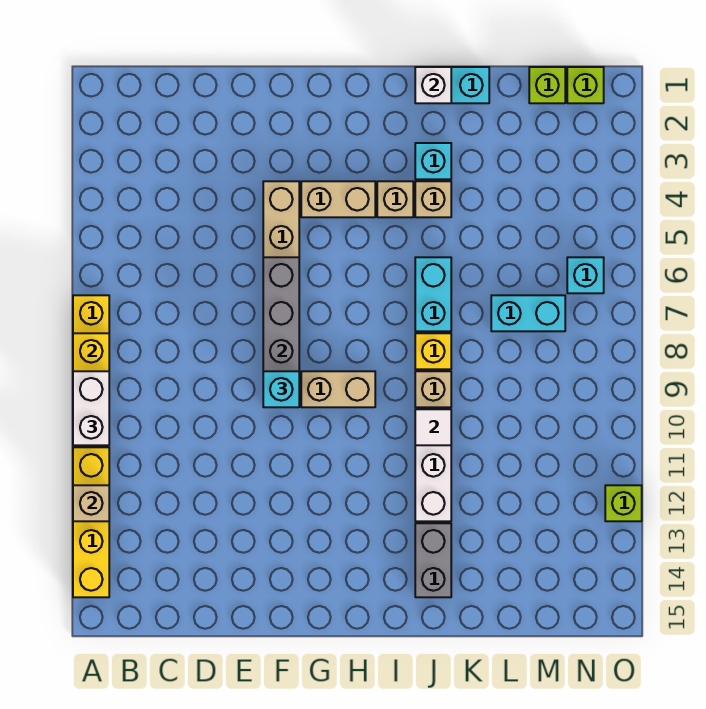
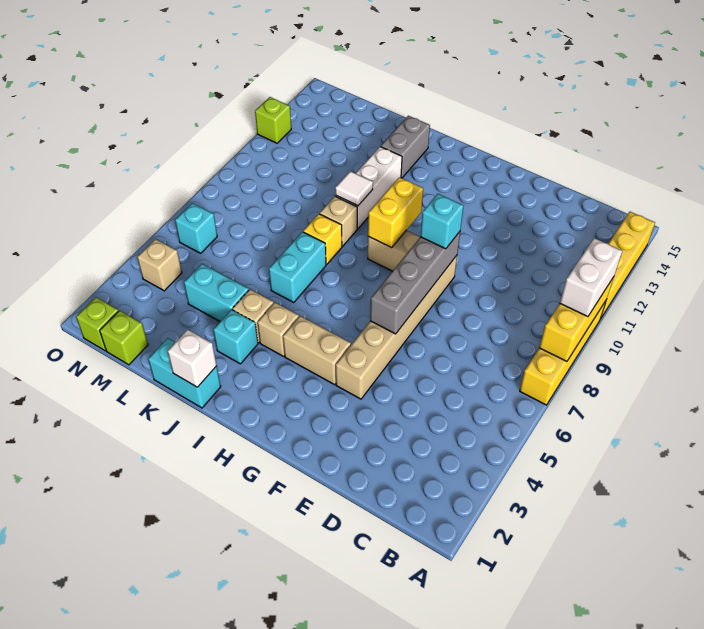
tan brick A12 level 2 -> tan brick N4 level 1
none -> yellow brick H9:H10 level 2
cyan brick L7:M7 level 1 -> cyan brick K4:L4 level 1

